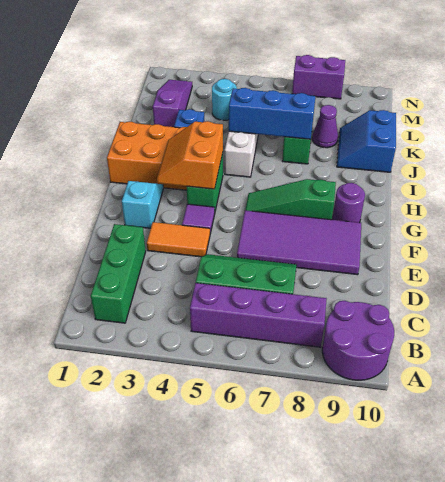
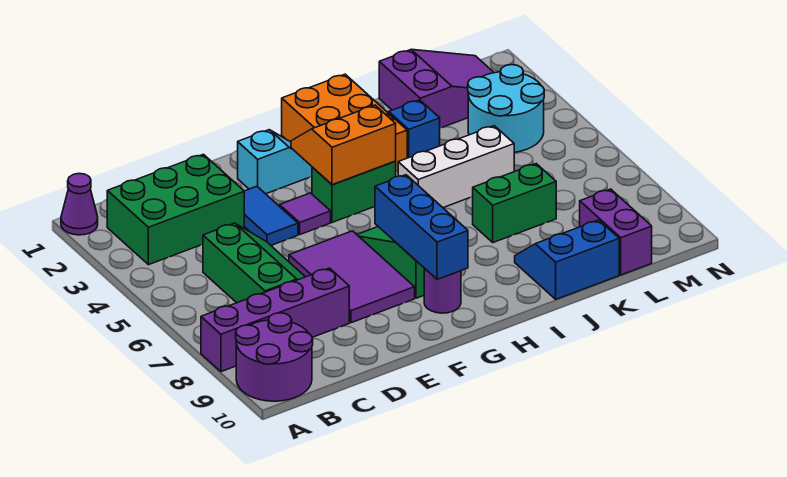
green brick B2:D2 level 1 -> green brick B2:D3 level 1
purple brick B5:B8 level 1 -> purple brick A8:D8 level 1
orange tile E3:E4 level 1 -> blue tile E3:E4 level 1
purple tile E6:F9 level 1 -> purple tile E6:F8 level 1
blue brick J5:J7 level 2 -> blue brick G7:G9 level 2
purple slope K2:M2 level 1 top K -> purple slope K1:M2 level 1 top K
purple cone K8 level 1 -> purple cone A1 level 1
cyan round brick L4 level 1 -> cyan round brick L3:M4 level 1
purple brick N7:N8 level 1 -> purple brick L9:L10 level 1

